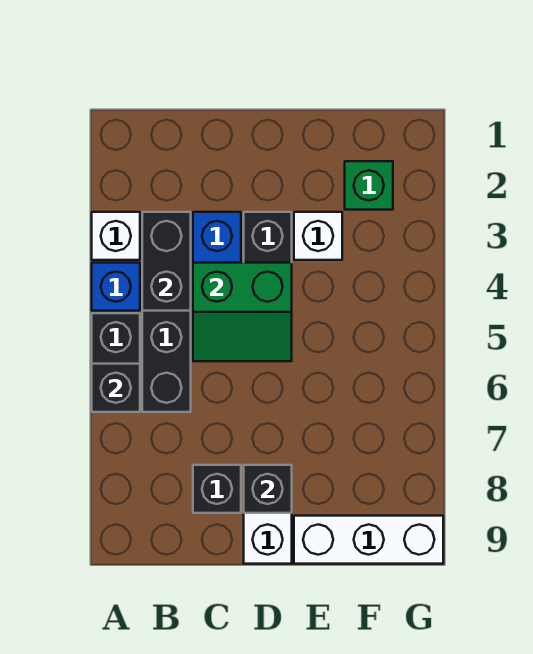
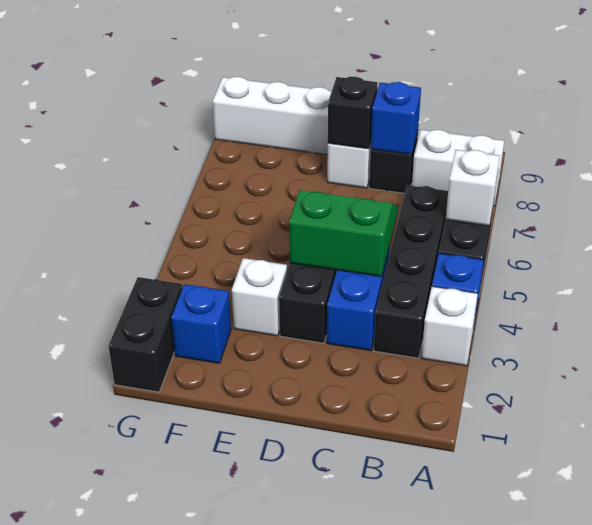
black brick A6 level 2 -> white brick A6 level 2
none -> white brick A8:B8 level 1
black brick B3:B4 level 2 -> black brick G1:G2 level 1
none -> blue brick C8 level 2
green brick F2 level 1 -> blue brick F2 level 1

